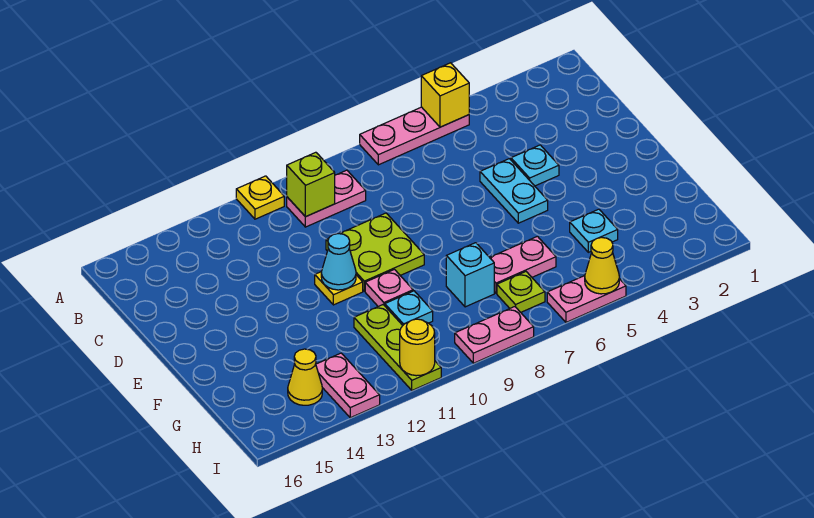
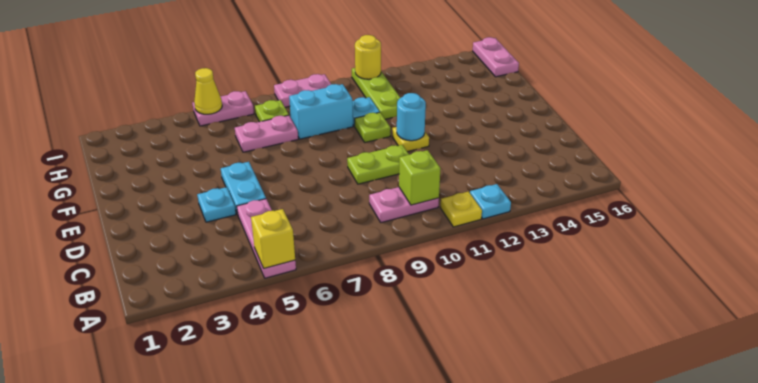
pink plate A5:A7 level 1 -> pink plate A5:C5 level 1
lime plate D9:E10 level 1 -> lime plate D9:D10 level 1
cyan cone E11 level 2 -> cyan round brick E11 level 2
pink plate F10 level 1 -> lime plate F10 level 1
cyan plate G4 level 1 -> cyan plate A12 level 1
cyan brick G8 level 1 -> cyan brick G8:G9 level 1
pink plate H13:I13 level 1 -> pink plate H16:I16 level 1
yellow cone H14 level 1 -> none

